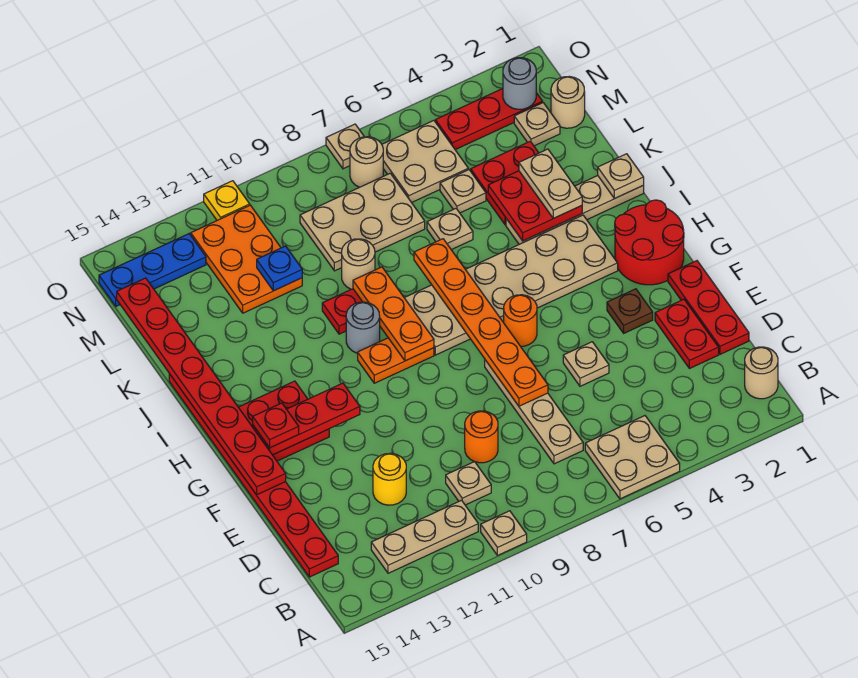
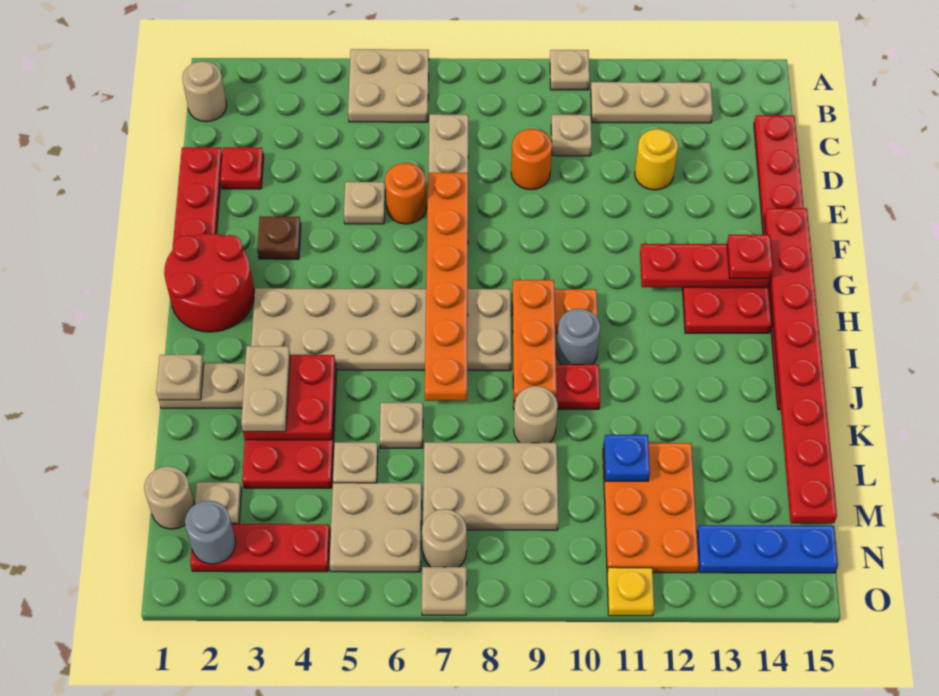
red plate D2:E2 level 1 -> red plate D2 level 1
orange round brick G6 level 1 -> orange round brick E6 level 1

